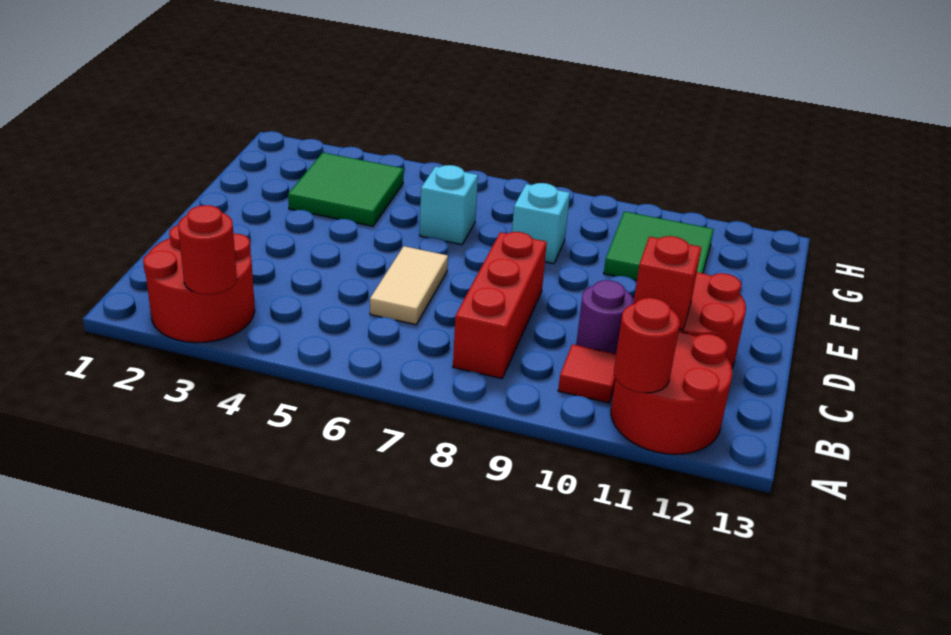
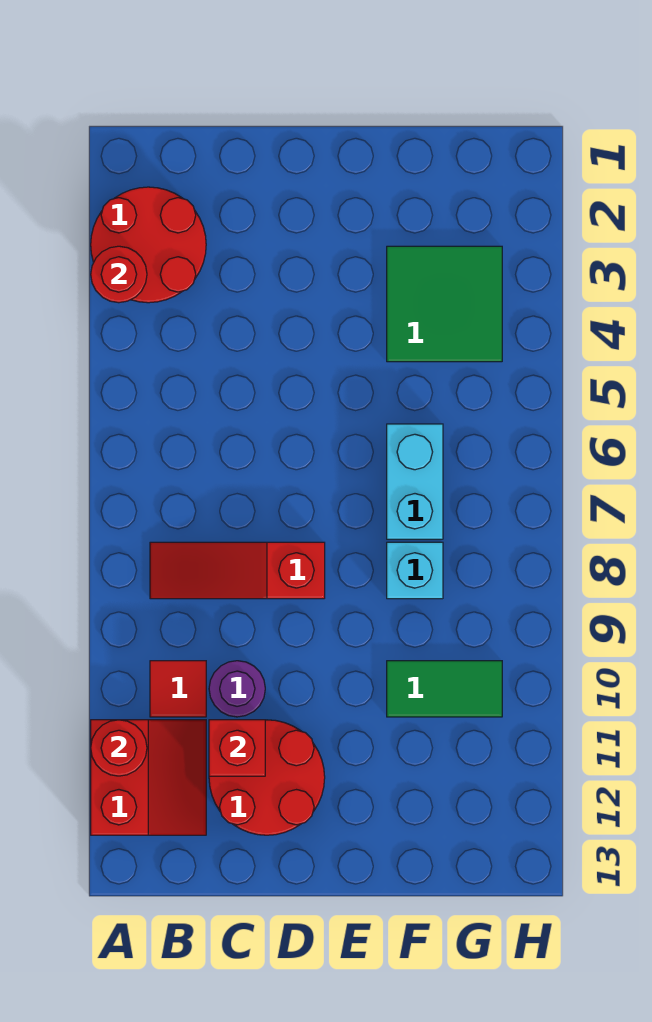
red round brick A11:B12 level 1 -> red slope A11:B12 level 1 top A
red brick B8:D8 level 1 -> red slope B8:D8 level 1 top D
tan tile C6:D6 level 1 -> none
cyan brick F6 level 1 -> cyan brick F6:F7 level 1
green tile F10:G11 level 1 -> green tile F10:G10 level 1

